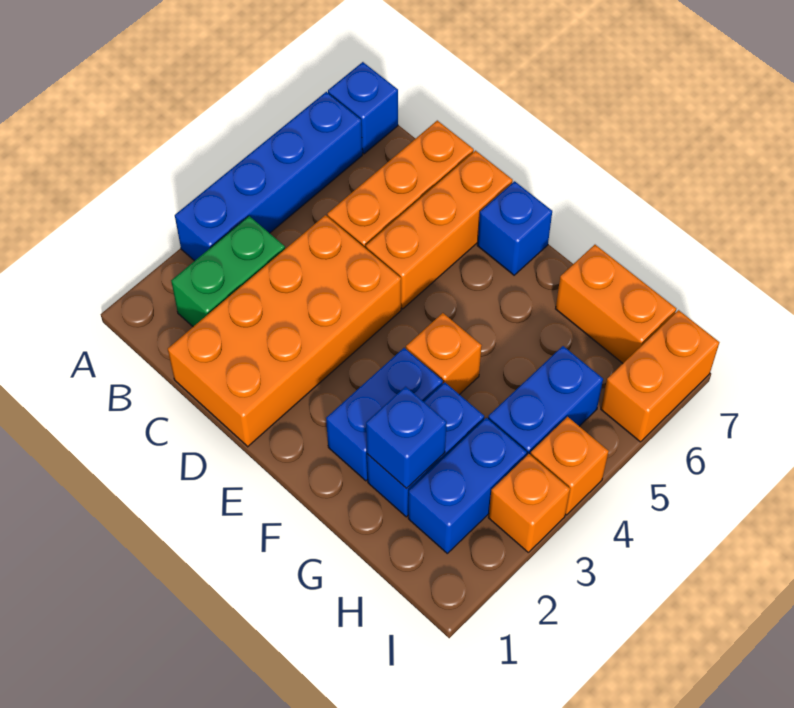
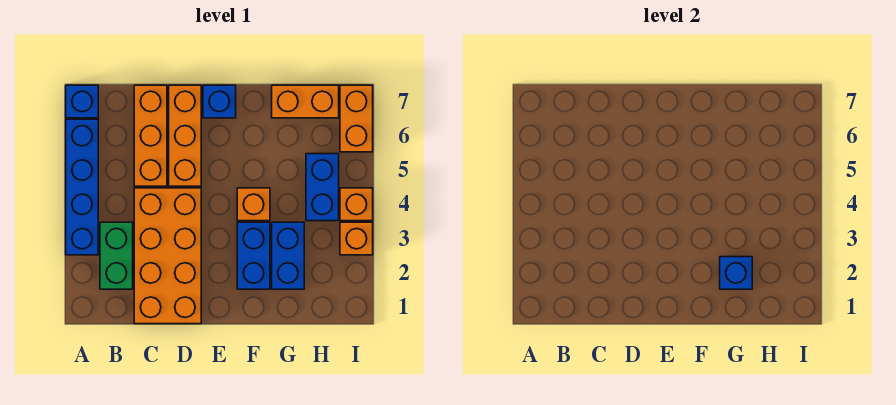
blue brick H2:H3 level 1 -> none

